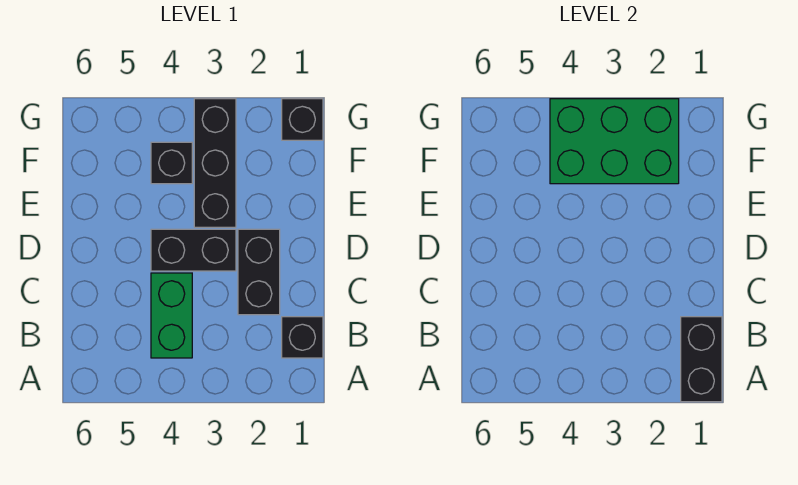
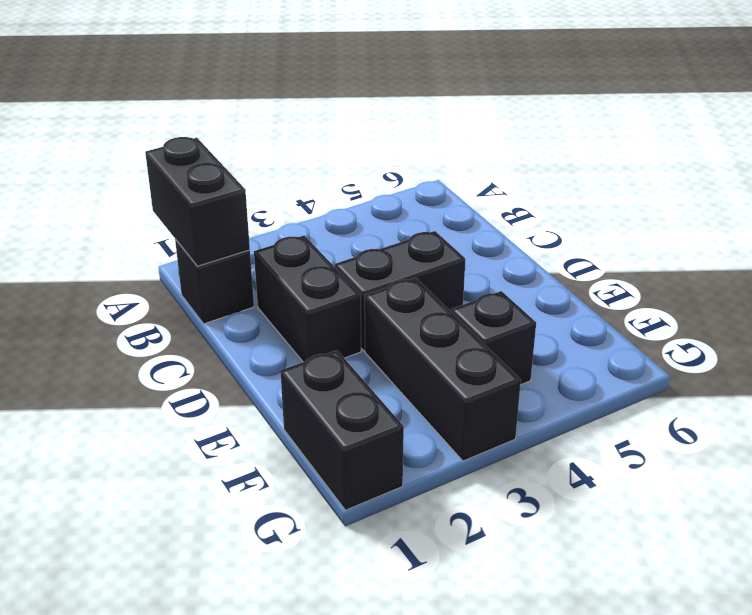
green brick B4:C4 level 1 -> none
green brick F2:G4 level 2 -> none
black brick G1 level 1 -> black brick F1:G1 level 1

